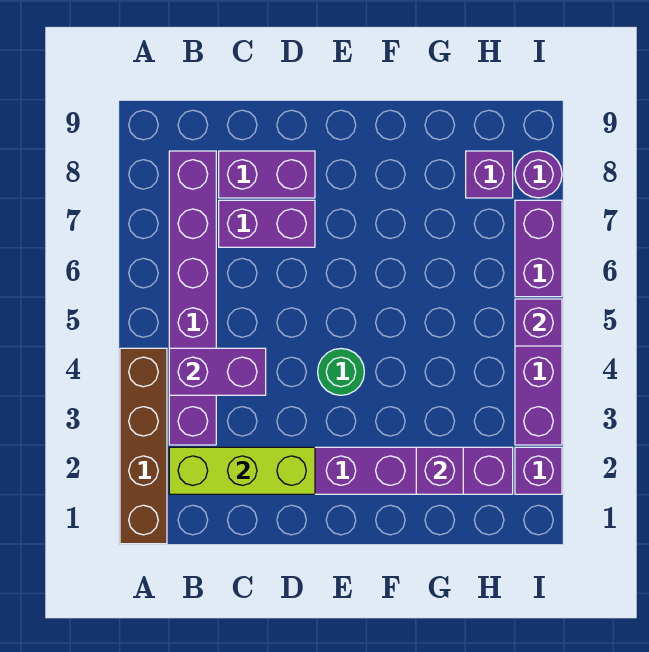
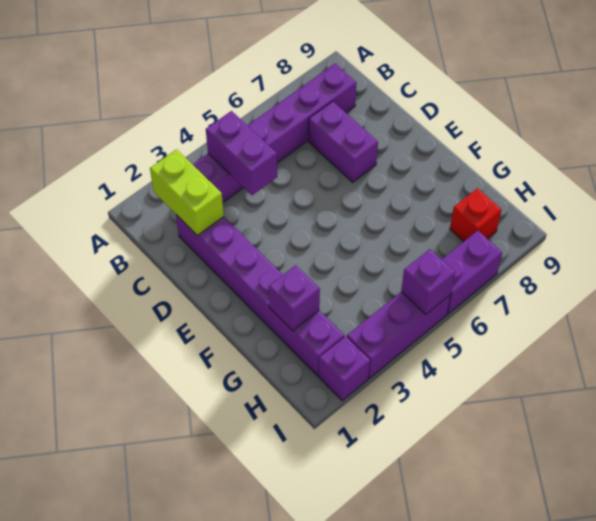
brown brick A1:A4 level 1 -> none
lime brick B2:D2 level 2 -> lime brick B2:C2 level 2
purple brick C8:D8 level 1 -> none
green round brick E4 level 1 -> none
purple brick H8 level 1 -> red brick H8 level 1
purple round brick I8 level 1 -> none

